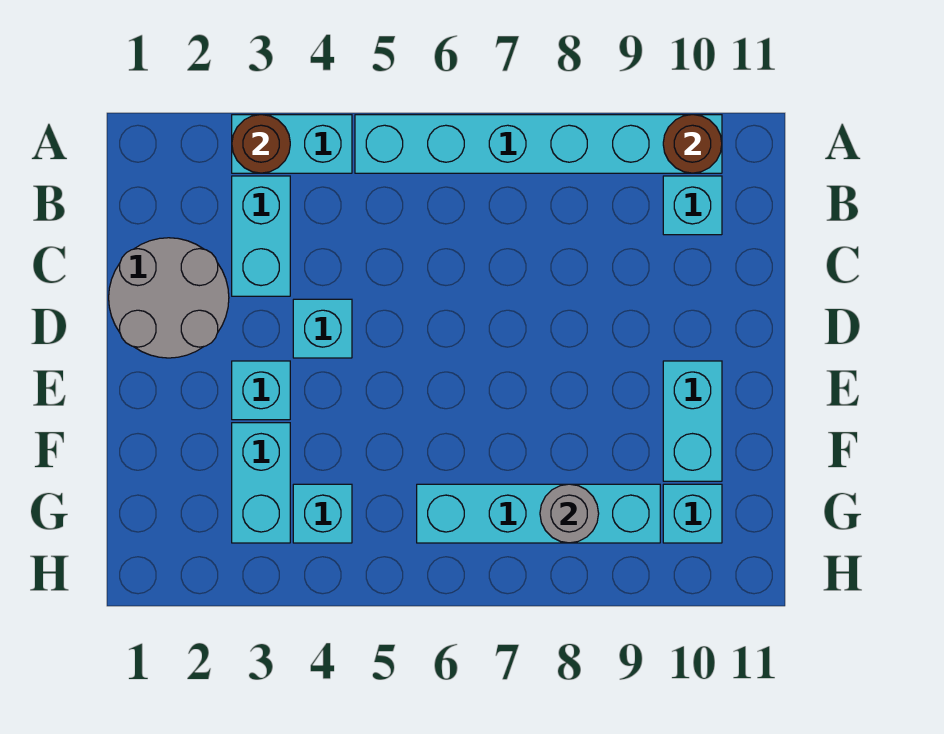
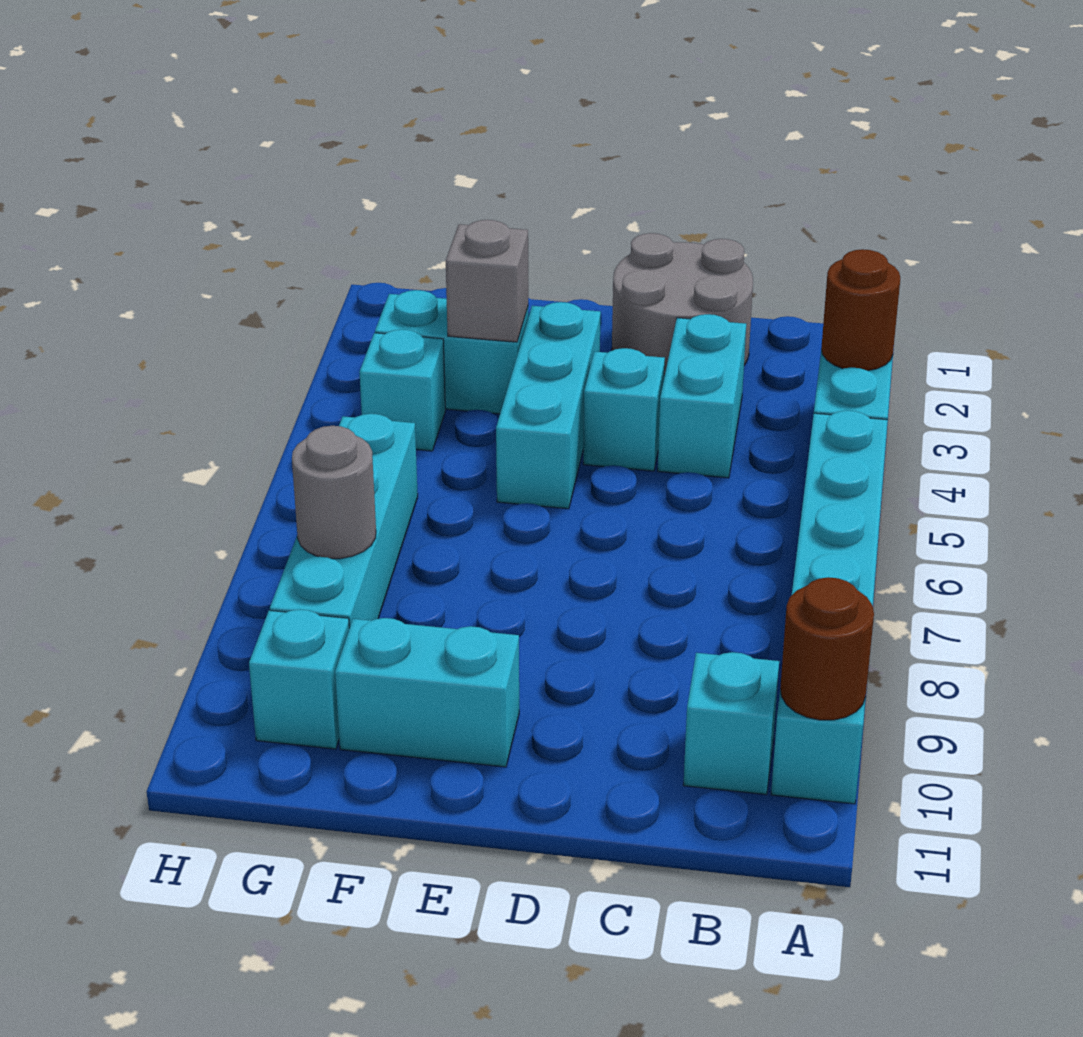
cyan brick B3:C3 level 1 -> cyan brick C3:C4 level 1
cyan brick E3 level 1 -> cyan brick E3:E5 level 1
none -> grey brick F3 level 2

